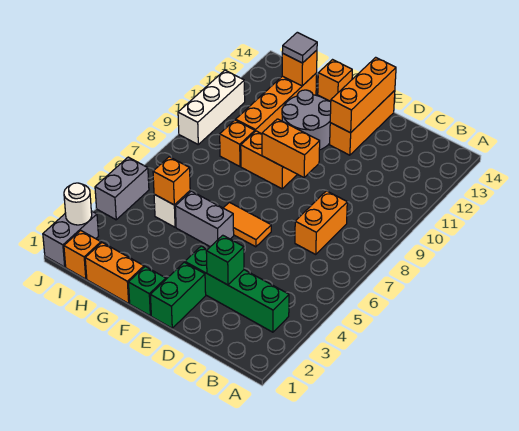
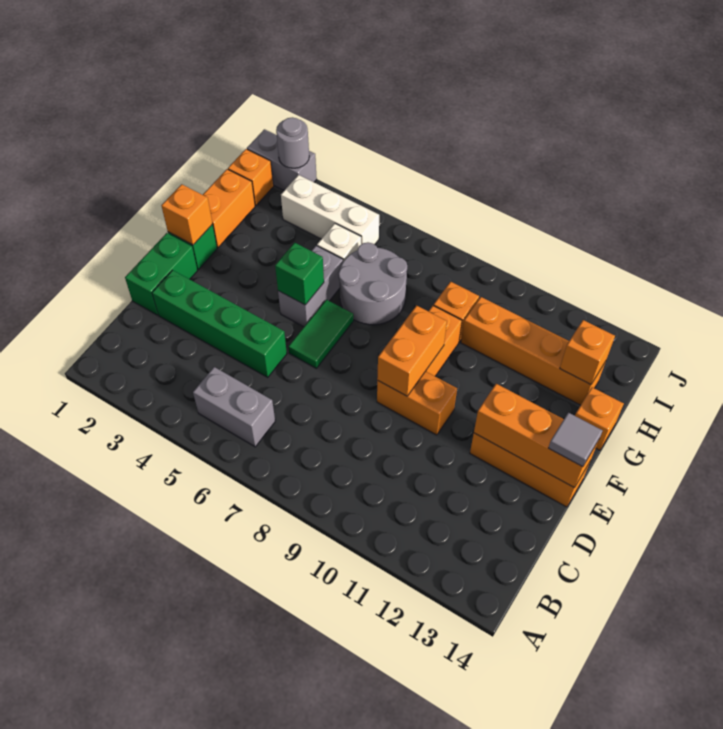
green brick B3:E3 level 1 -> green brick D2:D5 level 1
orange brick C7:C8 level 1 -> orange brick E9:E10 level 1
green brick D3 level 2 -> green brick F5 level 2
green brick E1:E2 level 1 -> green brick D1:E1 level 1
orange tile E6:F6 level 1 -> green tile E6:F6 level 1
grey round brick F11:G12 level 1 -> grey round brick G6:H7 level 1
orange brick H5 level 2 -> orange brick F1 level 2
grey tile H13 level 3 -> grey tile E14 level 3
white round brick J2 level 2 -> grey round brick J2 level 2
grey brick J4:J5 level 1 -> grey brick B5:B6 level 1
white brick J9:J11 level 1 -> white brick I3:I5 level 1

